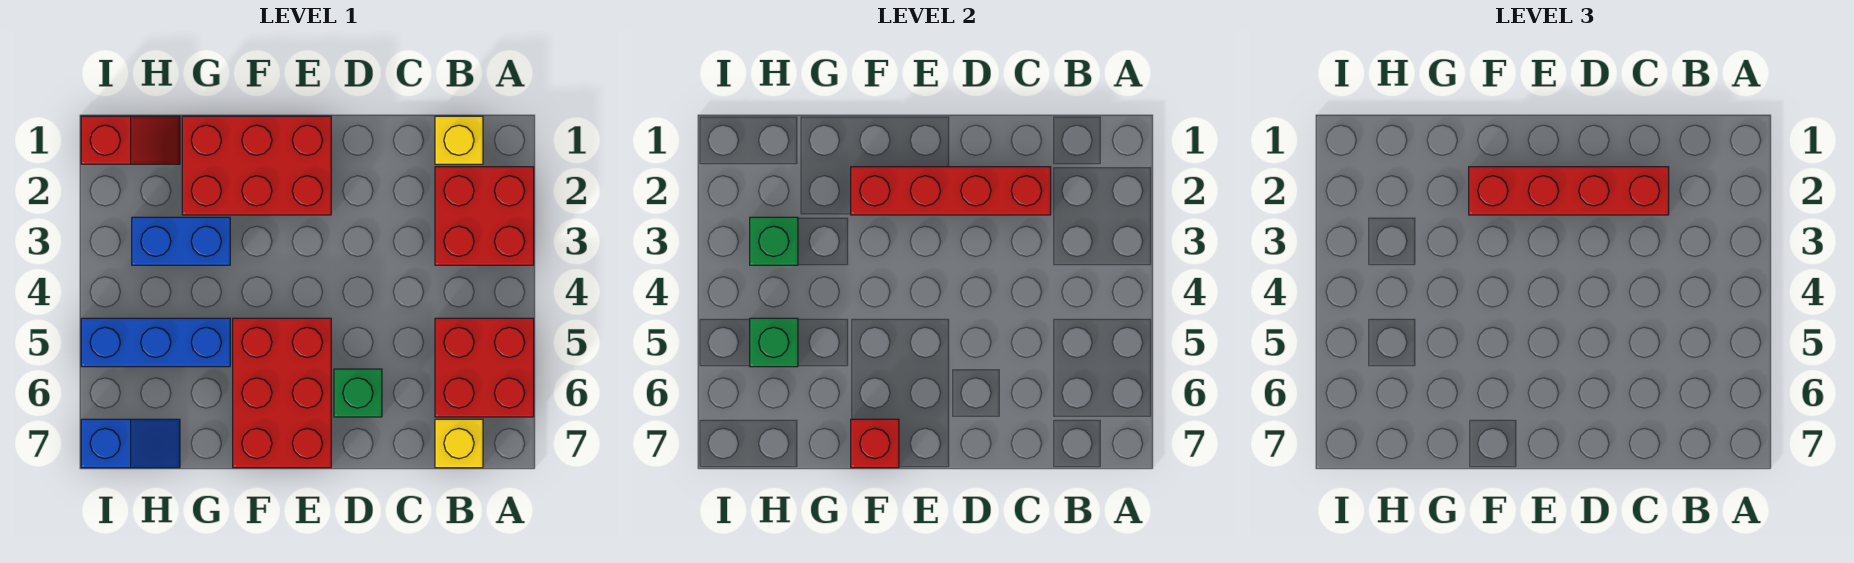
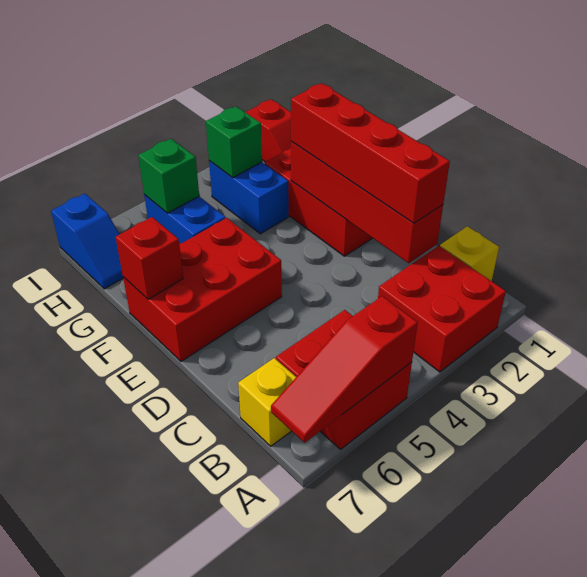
none -> red slope A5:A7 level 2 top 5
green brick D6 level 1 -> none
blue brick G5:I5 level 1 -> blue brick G5:H5 level 1

